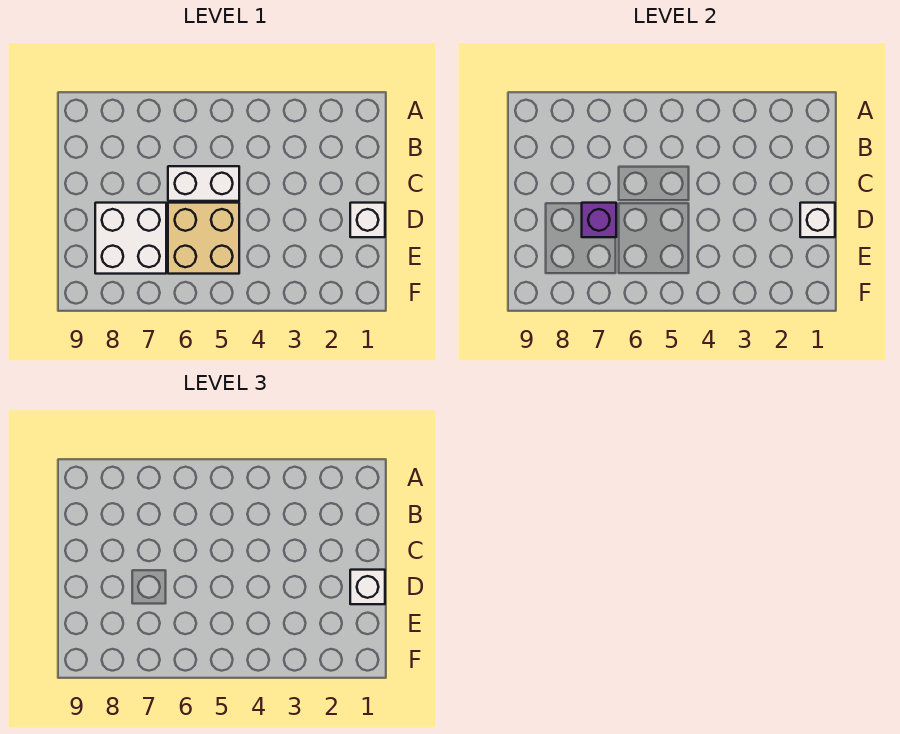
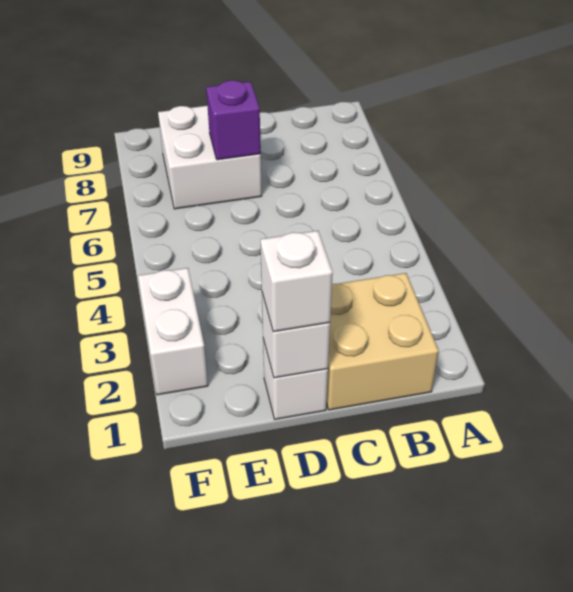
white brick C5:C6 level 1 -> white brick F2:F3 level 1
tan brick D5:E6 level 1 -> tan brick B1:C2 level 1

